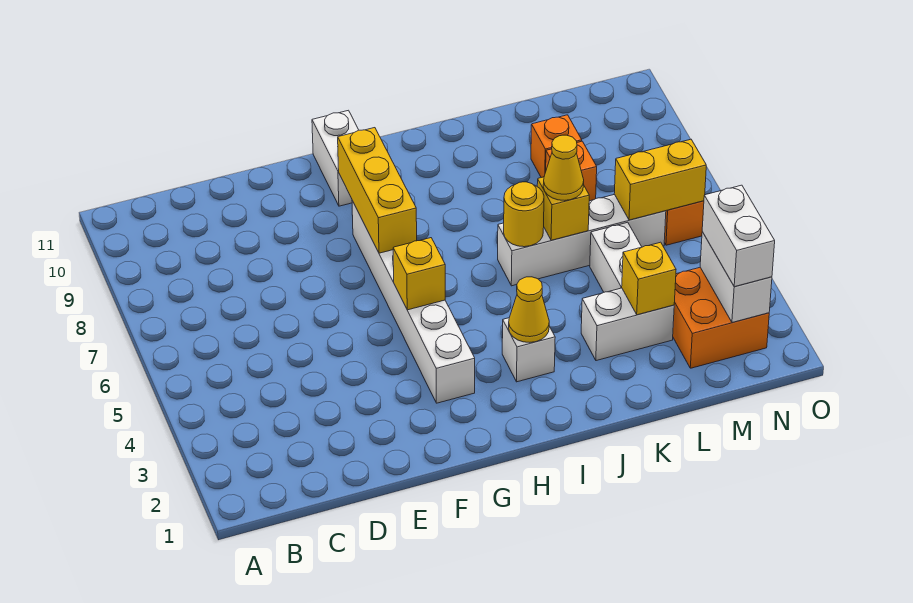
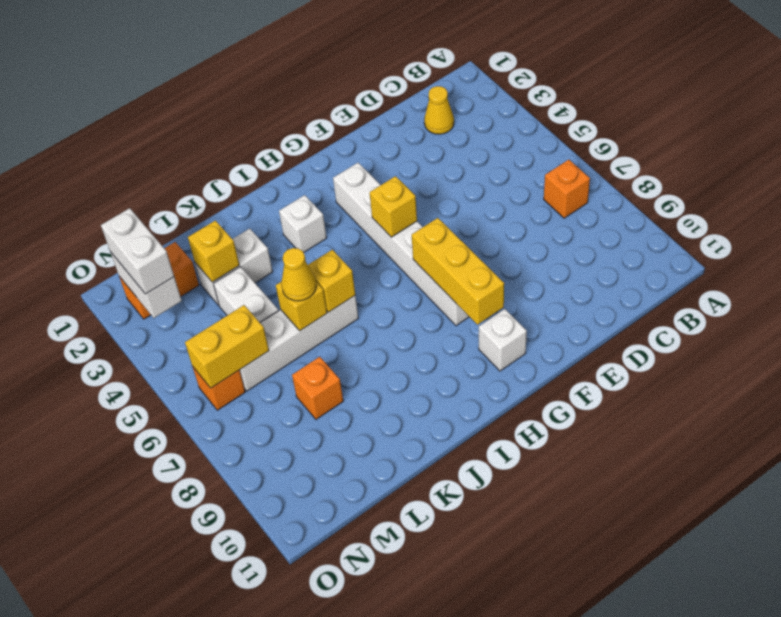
white brick G10:G11 level 1 -> white brick G10 level 1
yellow cone I3 level 2 -> yellow cone C2 level 1
yellow round brick J6 level 2 -> yellow brick J6 level 2
orange brick L9 level 1 -> orange brick B7 level 1
orange brick M2:N3 level 1 -> orange brick M2:N2 level 1

